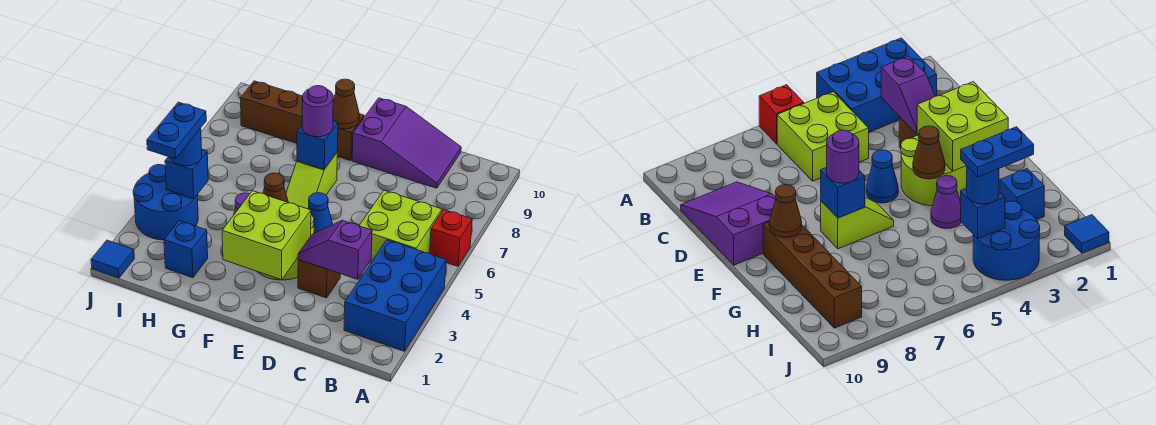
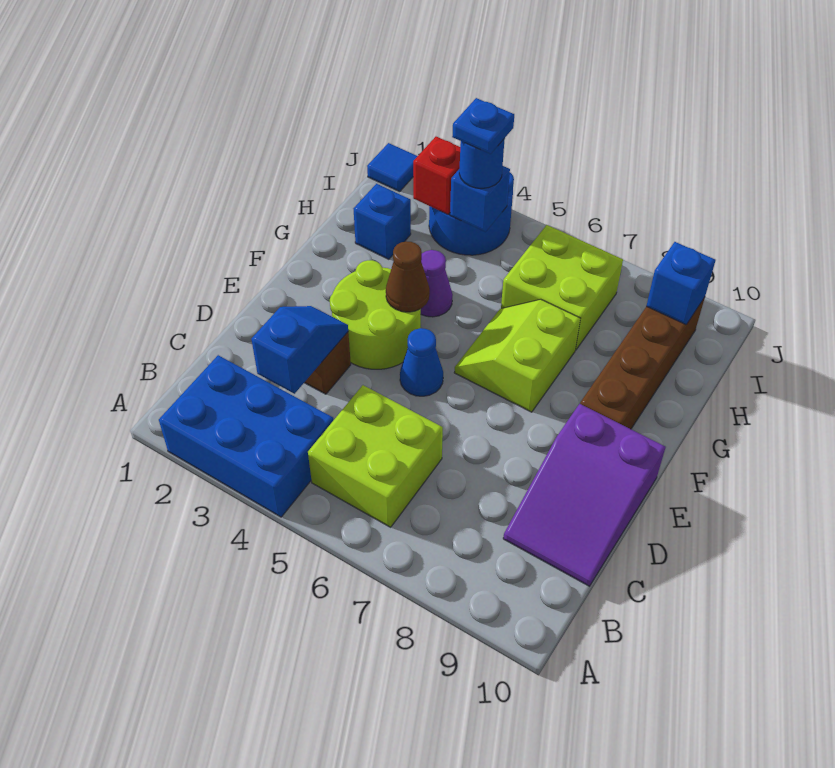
red brick A6 level 1 -> red brick I3 level 2
purple slope C3:D3 level 2 top C -> blue slope C3:D3 level 2 top C
lime brick E2:F3 level 2 -> lime brick H6:I7 level 1
lime slope F6:F7 level 1 top 7 -> lime slope F6:G7 level 1 top 7
blue brick F7 level 2 -> blue brick I9 level 2
purple round brick F7 level 3 -> none
brown cone F9 level 2 -> none
blue plate I3:I4 level 4 -> blue plate I4 level 4

